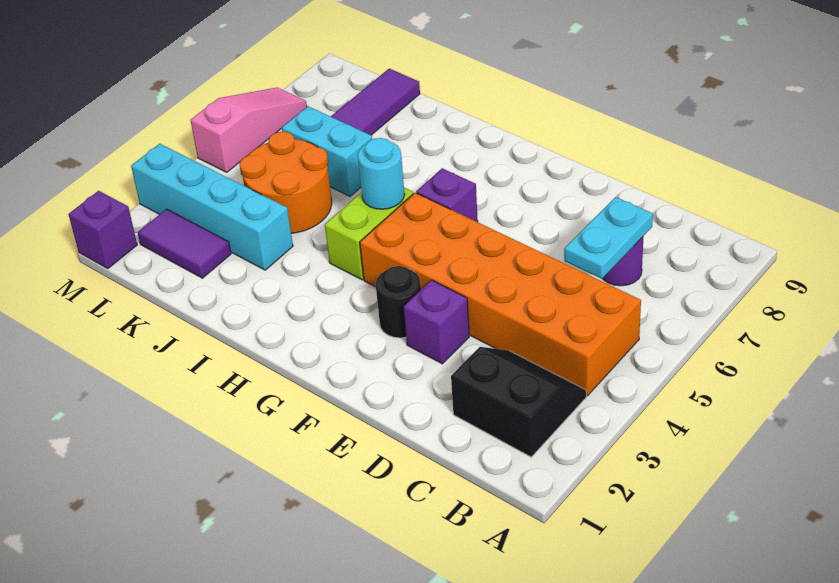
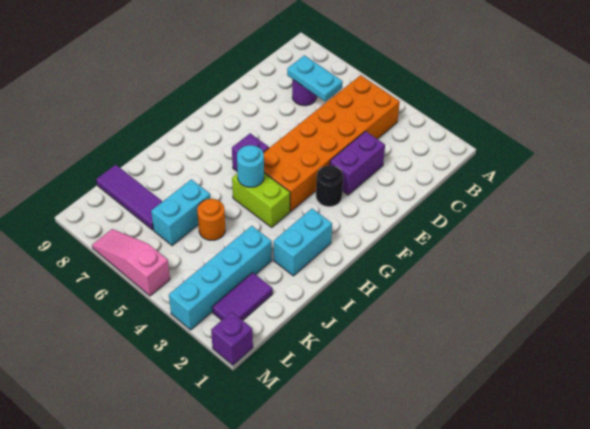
black slope B2:C3 level 1 top 2 -> none
purple brick E3 level 1 -> purple brick D3:E3 level 1
none -> cyan brick H2:I2 level 1
orange round brick J4:K5 level 1 -> orange round brick J5 level 1

